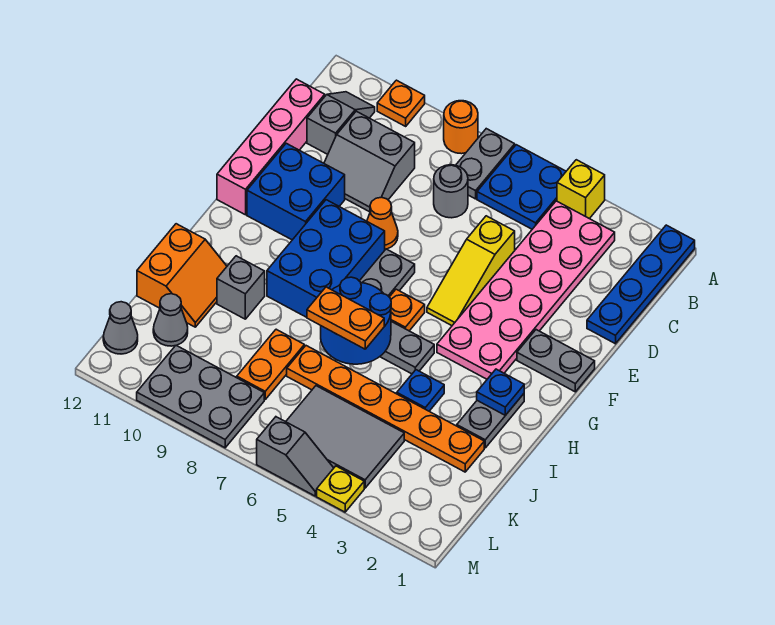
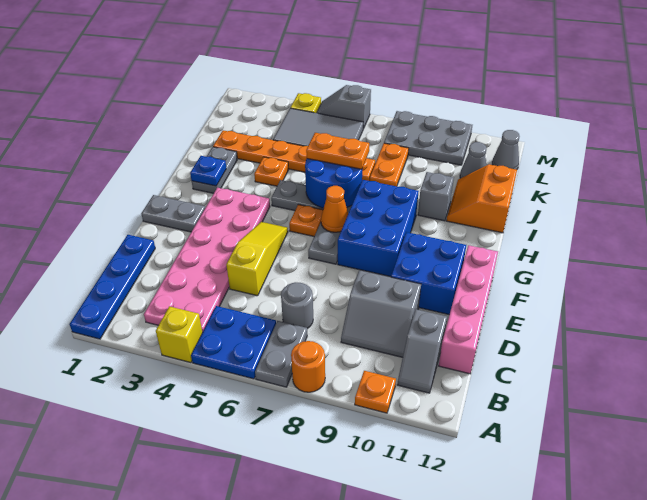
grey slope C9:D10 level 1 top C -> grey slope C9:D10 level 1 top D
orange cone E8 level 1 -> orange cone G7 level 2
blue plate I4 level 1 -> orange plate I4 level 1

